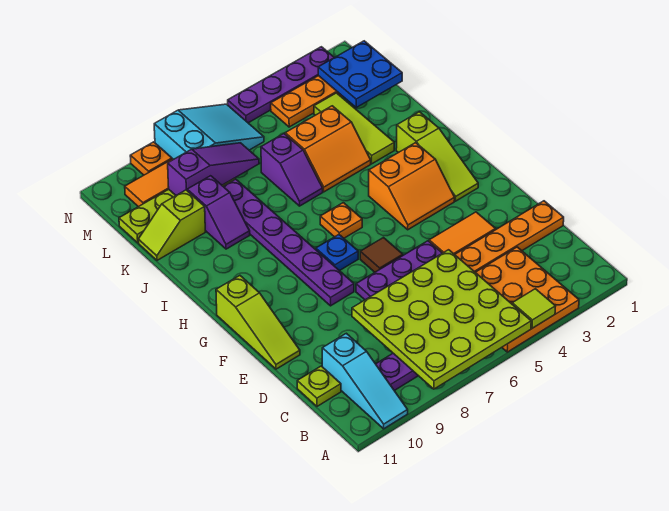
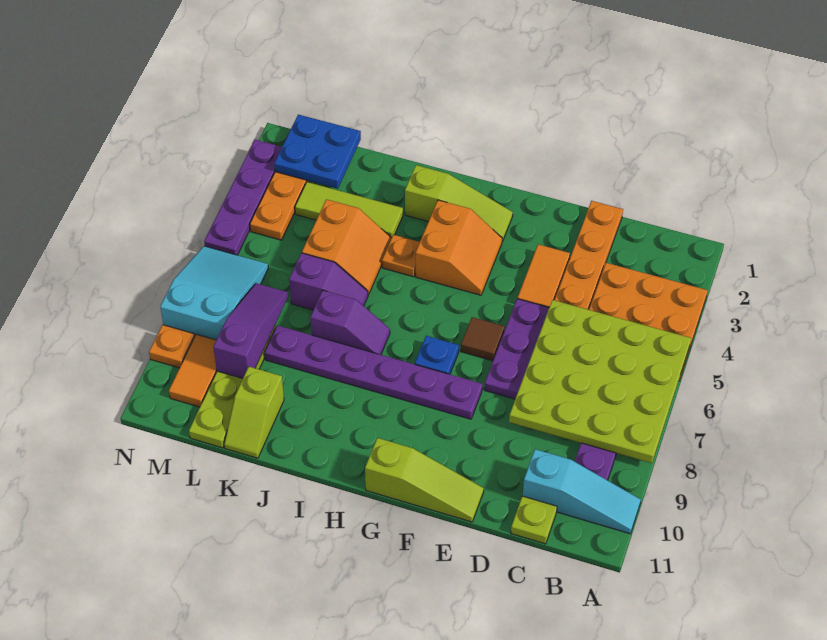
lime tile A4 level 2 -> none
orange plate H6 level 1 -> orange plate I4 level 1
purple slope J9:K9 level 1 top K -> purple slope I7:J7 level 1 top J

